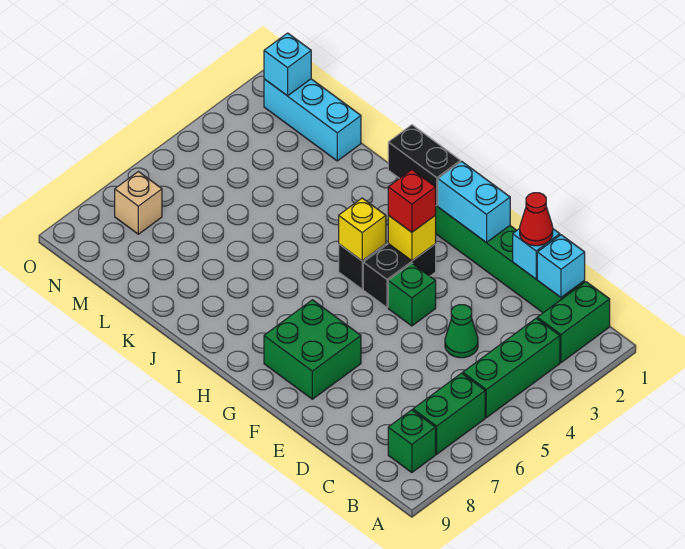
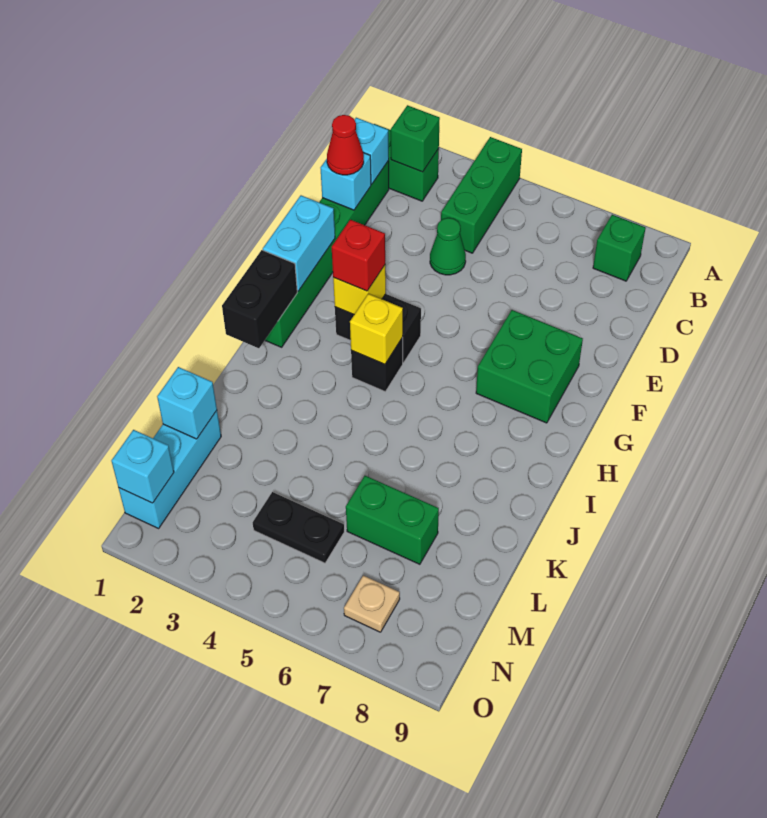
green brick B3:B5 level 1 -> green brick A4:C4 level 1
green brick B6:B7 level 1 -> green brick L6:L7 level 1
green brick F4 level 1 -> green brick B2 level 2
none -> cyan brick L1 level 2
none -> black plate M4:M5 level 1
tan brick N7 level 1 -> tan plate N7 level 1

